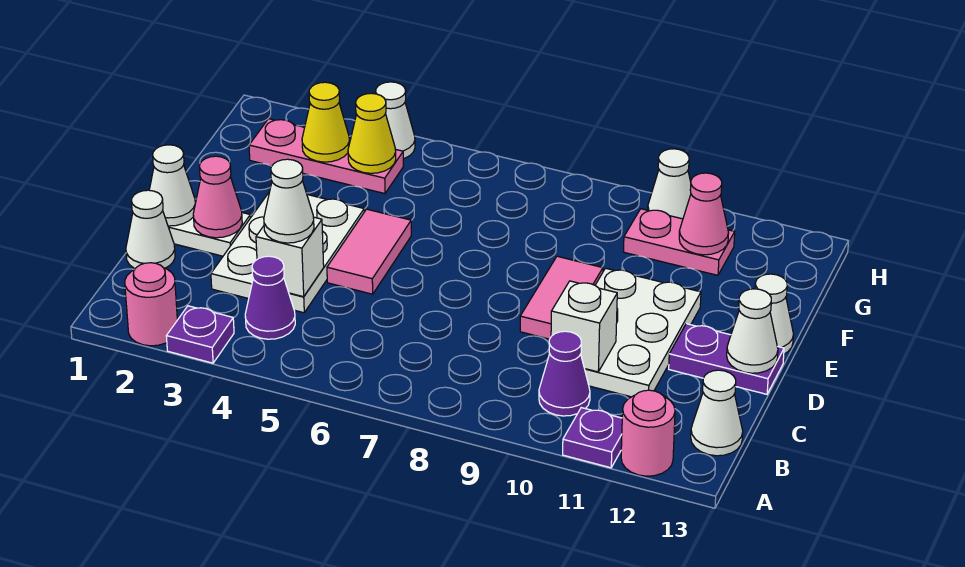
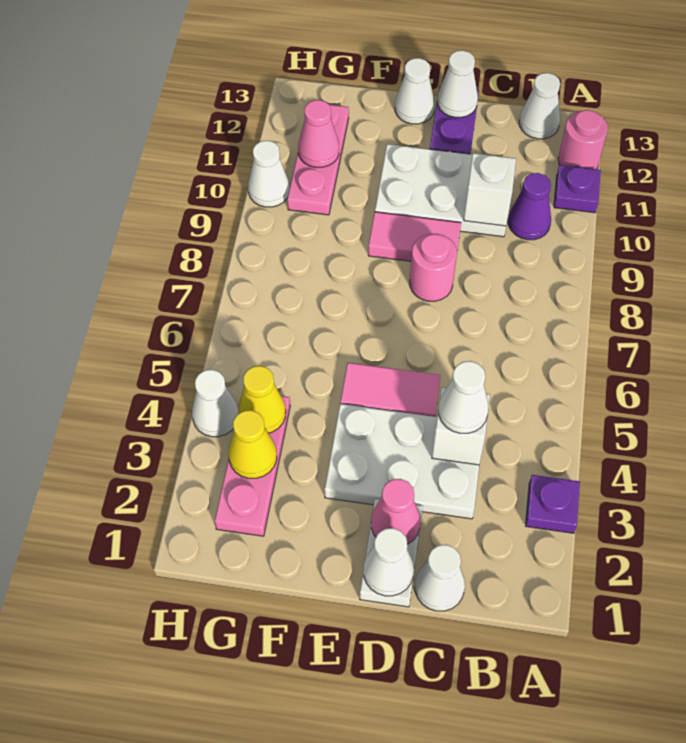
pink round brick A2 level 1 -> pink round brick D8 level 1
purple cone B4 level 1 -> none
pink plate G10:G11 level 1 -> pink plate G10:G12 level 1

